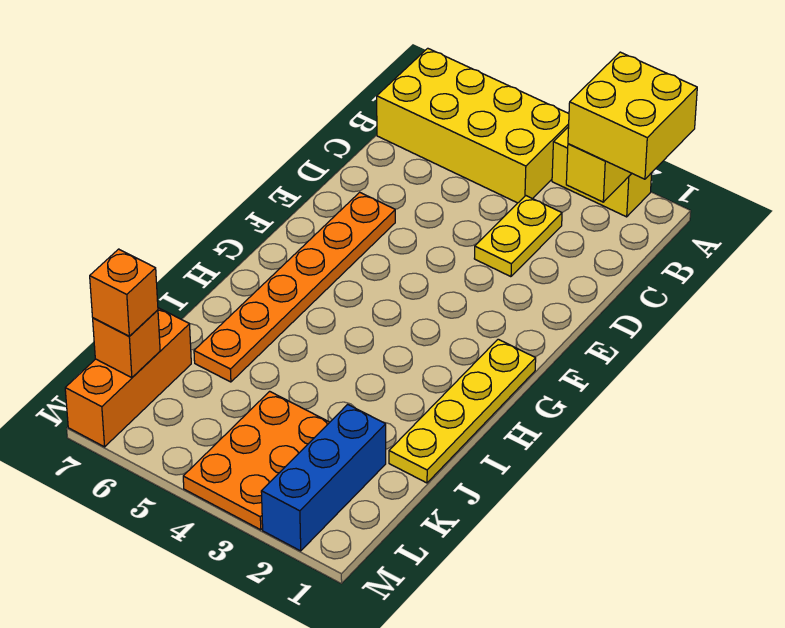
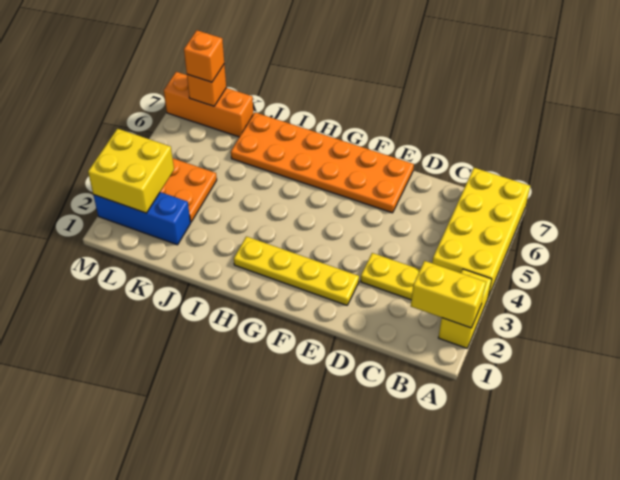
yellow brick A1:B2 level 3 -> yellow brick L2:M3 level 2
orange plate E6:J6 level 1 -> orange plate E6:J7 level 1
yellow plate G1:J1 level 1 -> yellow plate E2:H2 level 1

